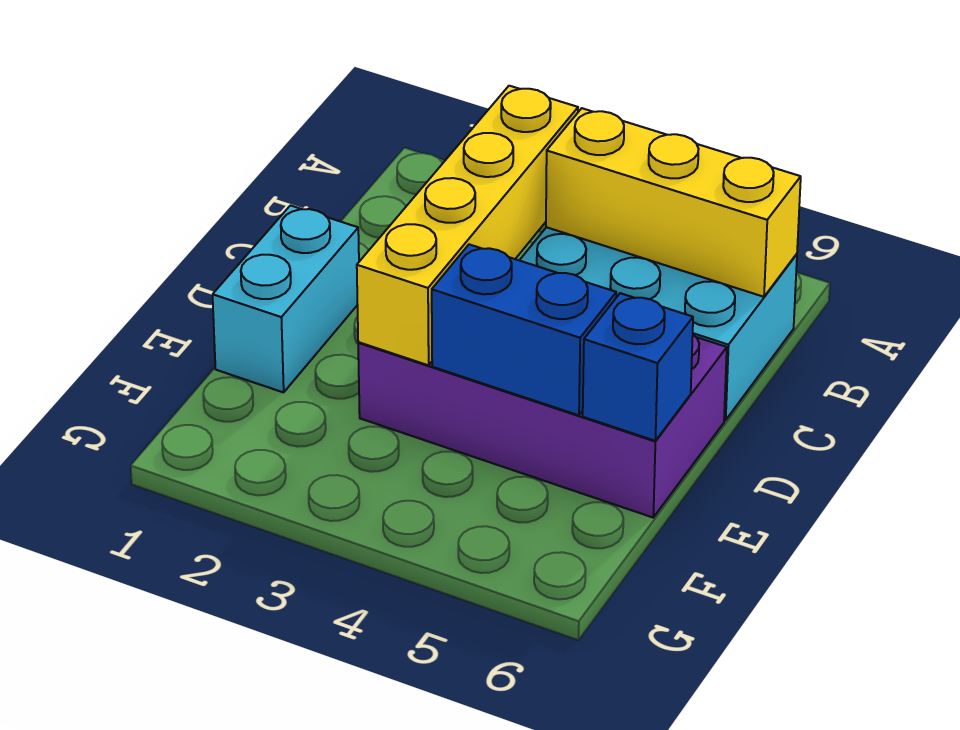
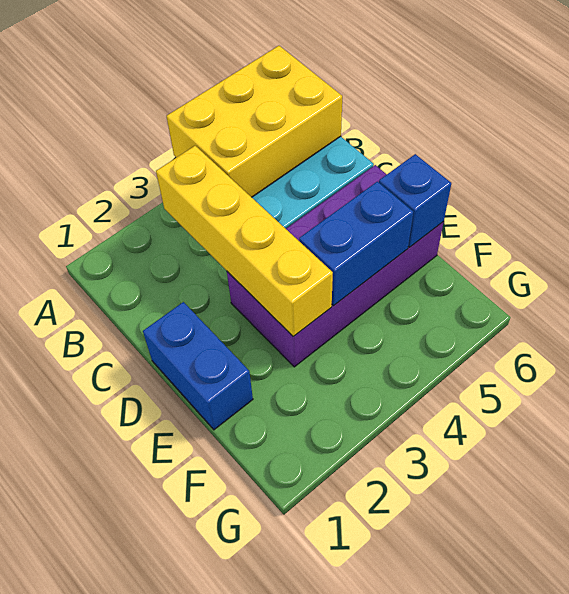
yellow brick B4:B6 level 2 -> yellow brick A4:B6 level 2
cyan brick D1:E1 level 1 -> blue brick D1:E1 level 1

